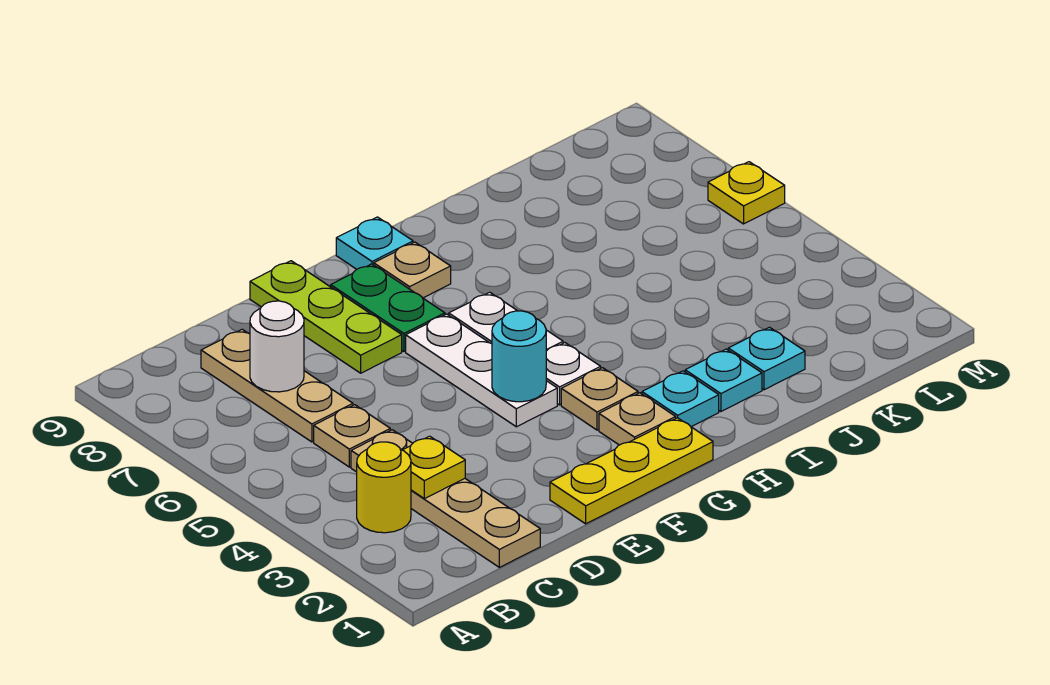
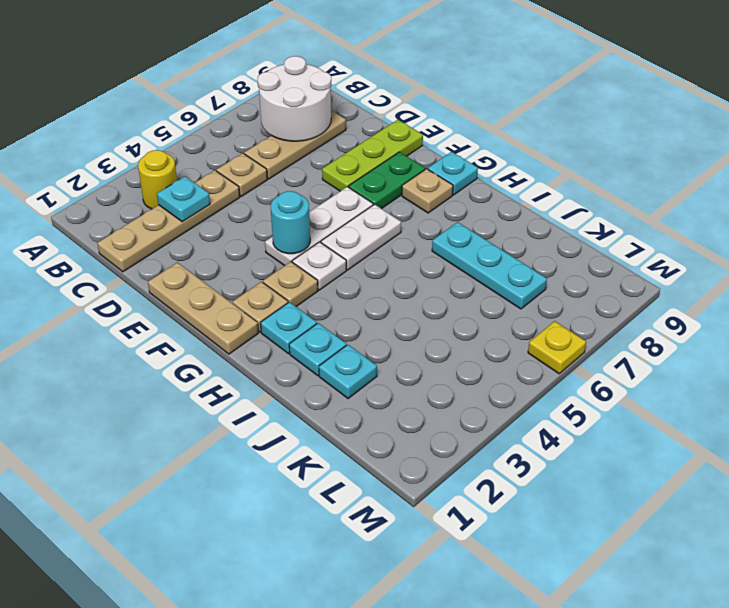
yellow plate C3 level 2 -> cyan plate C3 level 2
white round brick C7 level 2 -> white round brick B7:C8 level 2
yellow plate E1:G1 level 1 -> tan plate E1:G1 level 1
none -> cyan plate I7:K7 level 1

